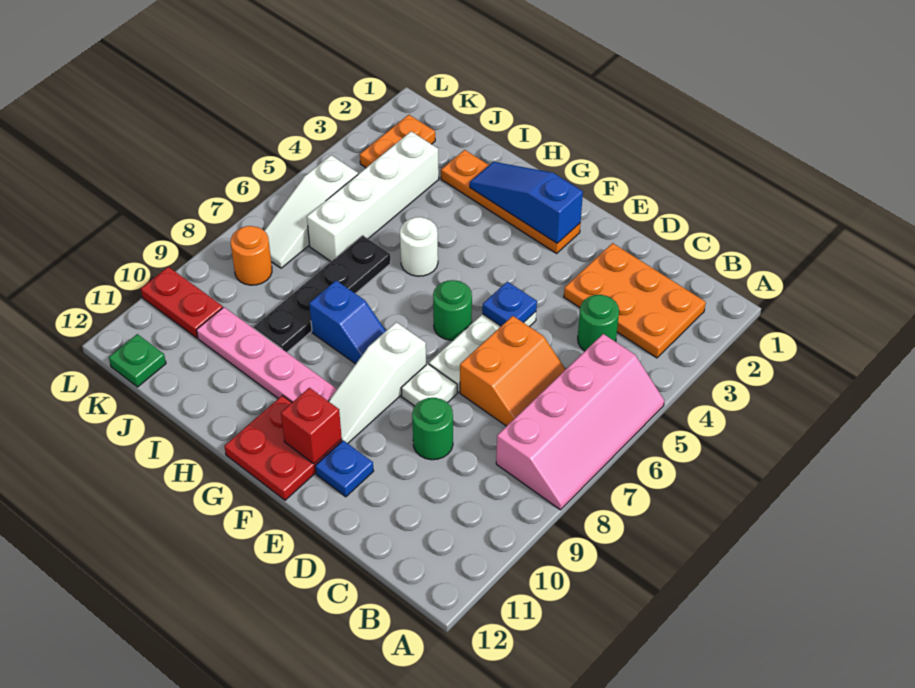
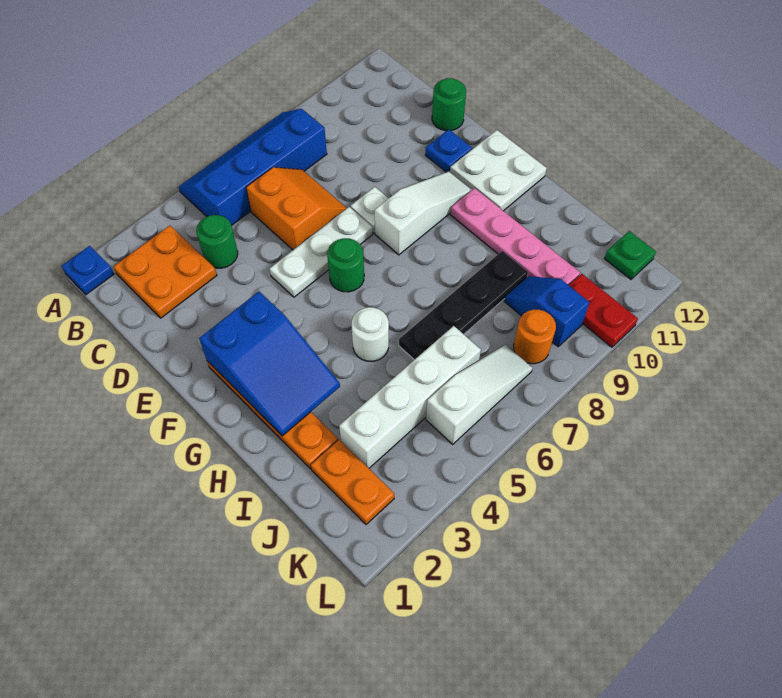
pink slope A5:B8 level 1 top B -> blue slope A5:B8 level 1 top B
orange plate B2:D3 level 1 -> orange plate B2:C3 level 1
orange slope C6:D7 level 1 top D -> orange slope C6:D7 level 1 top 6
green round brick D9 level 1 -> green round brick D12 level 1
blue plate E5 level 2 -> blue plate A1 level 1
blue slope F2:H2 level 2 top F -> blue slope F2:H3 level 2 top F
red plate F11:G12 level 1 -> white plate F11:G12 level 1
red brick F11 level 2 -> none
blue slope G8:H8 level 1 top H -> blue slope J9:K9 level 1 top K
orange plate K2:K3 level 1 -> orange plate J2:K2 level 1

